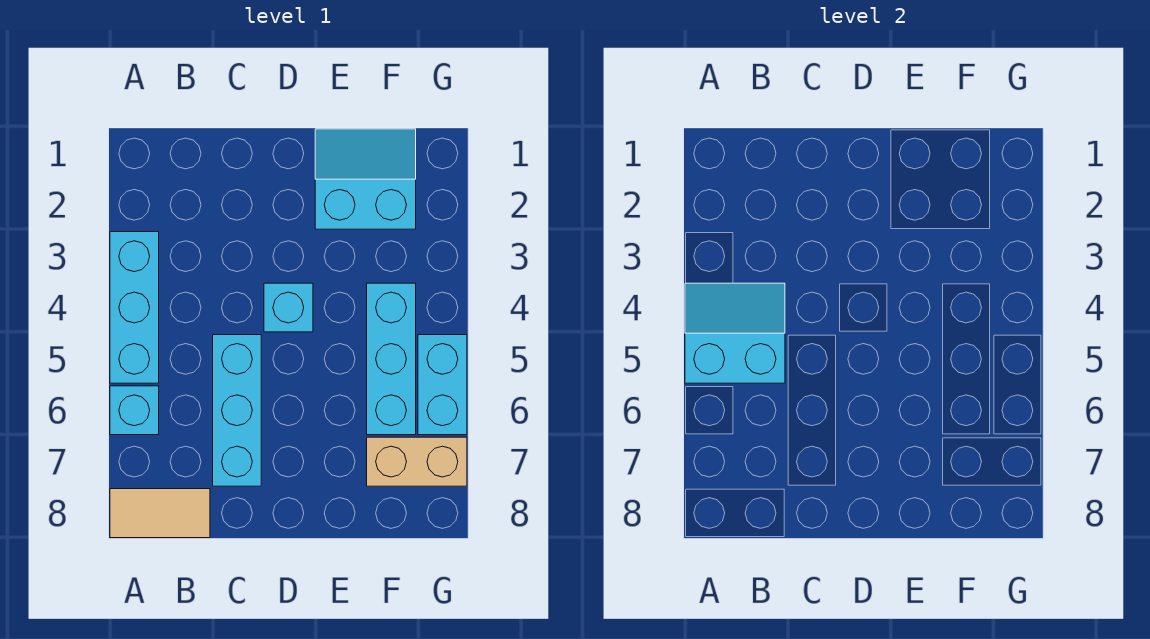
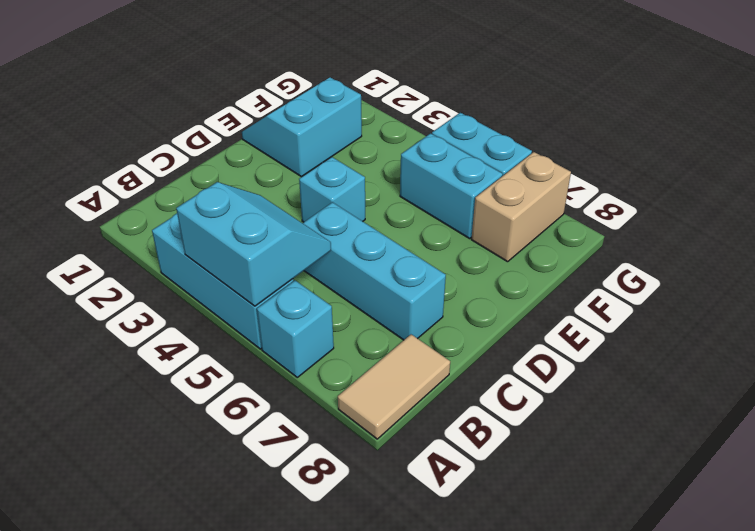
cyan slope A4:B5 level 2 top 5 -> cyan slope A4:B5 level 2 top A
cyan brick F4:F6 level 1 -> cyan brick F5:F6 level 1

